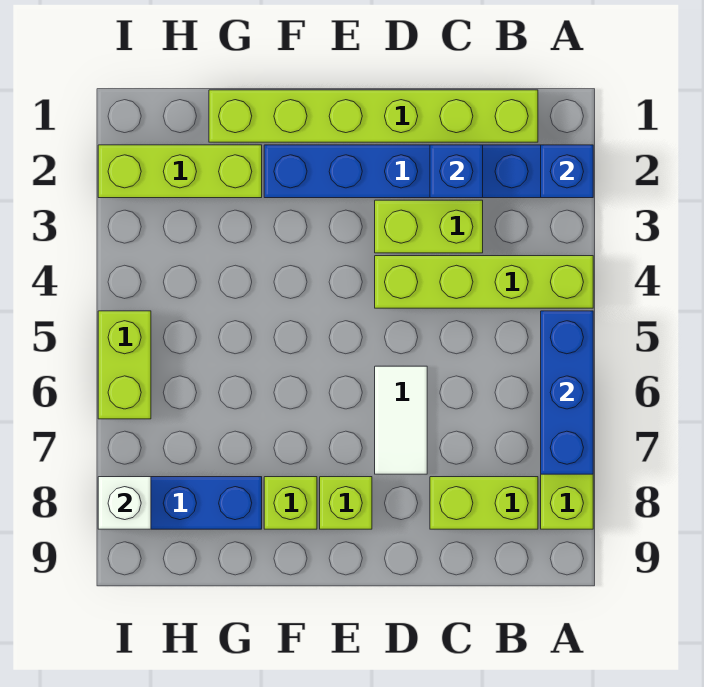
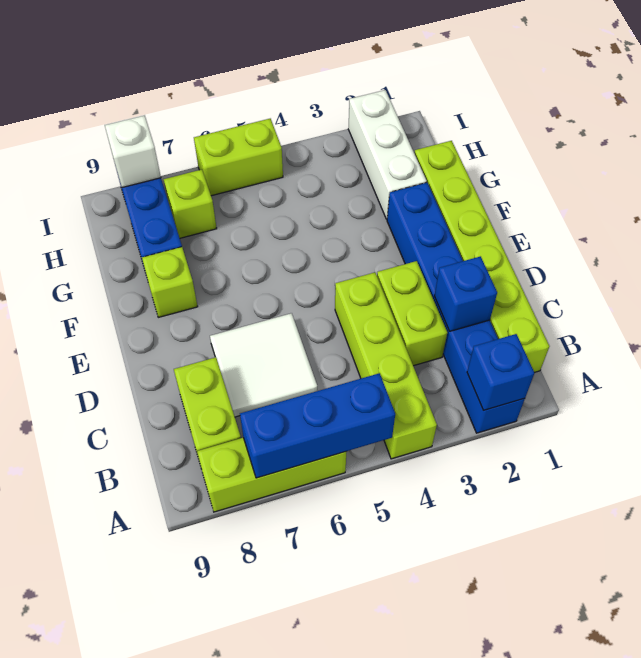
white tile D6:D7 level 1 -> white tile C6:D7 level 1
lime brick E8 level 1 -> lime brick H7 level 1
lime brick G2:I2 level 1 -> white brick G2:I2 level 1

